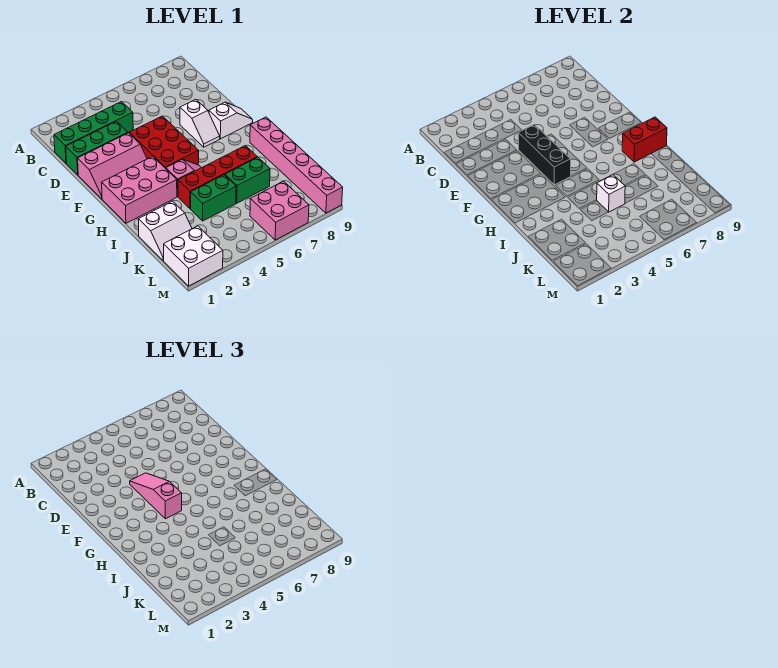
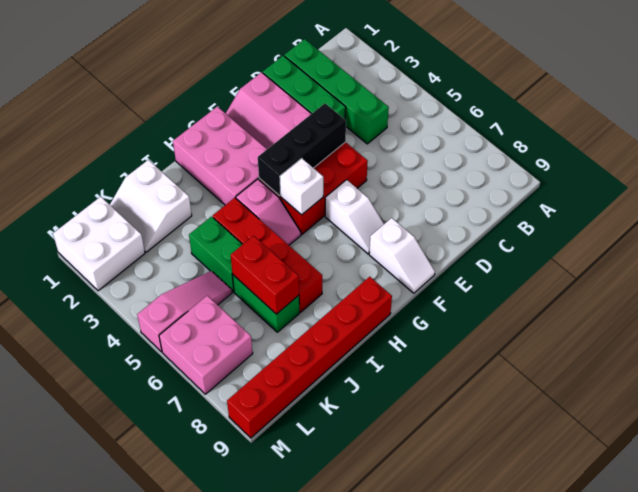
pink slope E4:G4 level 3 top G -> pink slope K5:M5 level 1 top M
white slope E7:F7 level 1 top E -> white slope F6:F7 level 1 top 6
red brick H8:H9 level 2 -> red brick J6:J7 level 2
pink brick H9:M9 level 1 -> red brick H9:M9 level 1
white brick J5 level 2 -> white brick G5 level 2

